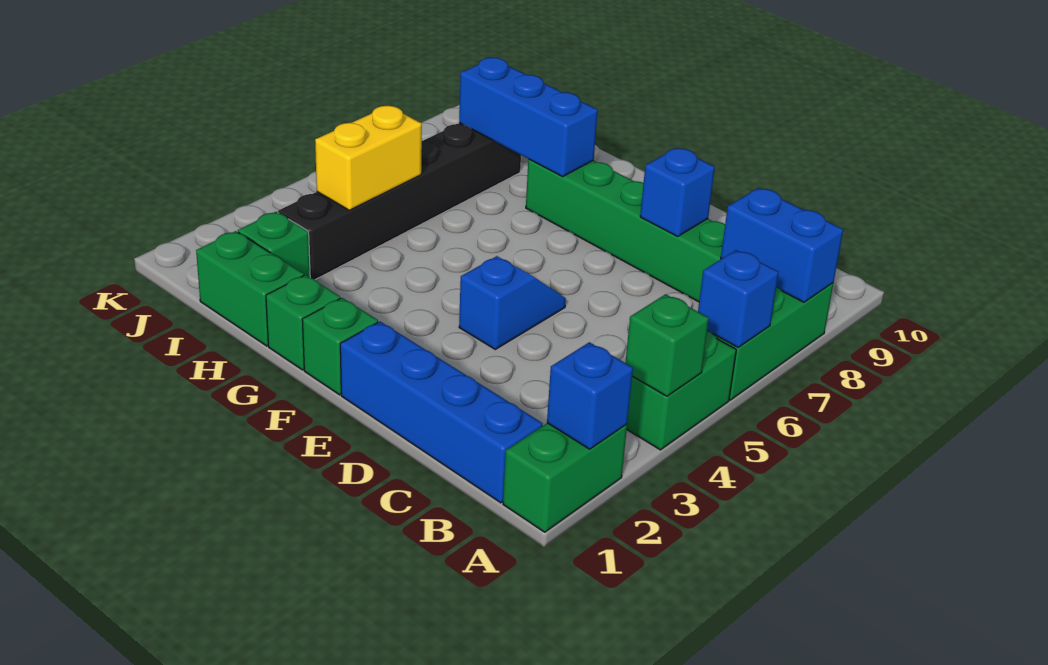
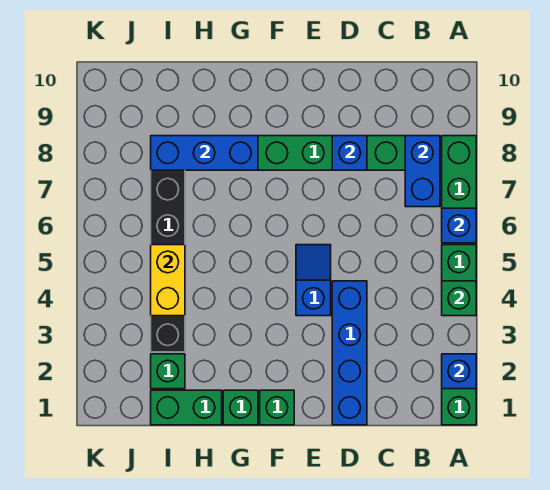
blue brick A8:B8 level 2 -> blue brick B7:B8 level 2
blue brick B1:E1 level 1 -> blue brick D1:D4 level 1

